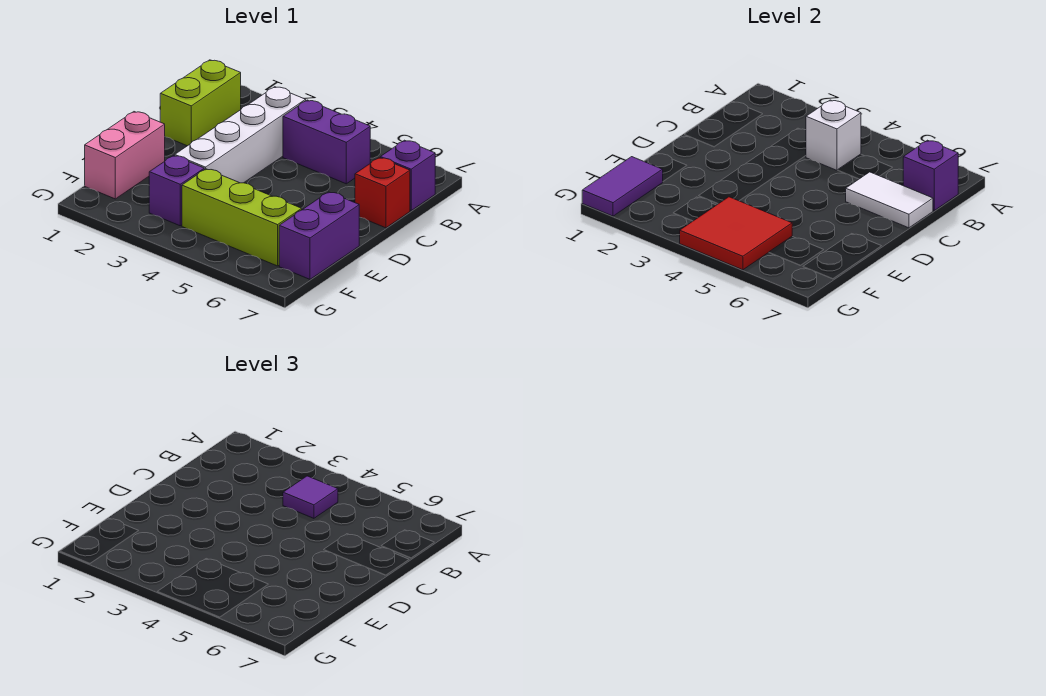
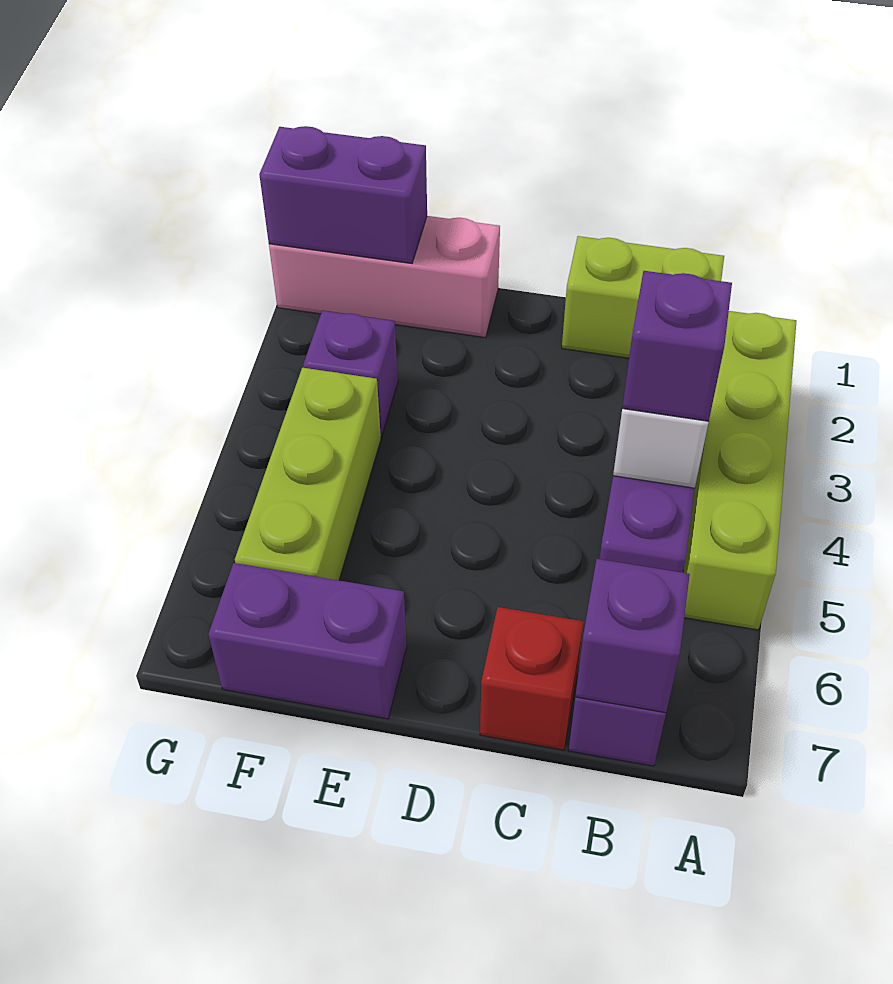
none -> lime brick A2:A5 level 1
white brick B3:E3 level 1 -> none
purple tile B4 level 3 -> purple brick B4 level 3
white tile C6:C7 level 2 -> none
pink brick E1:F1 level 1 -> pink brick E1:G1 level 1
purple tile F1:G1 level 2 -> purple brick F1:G1 level 2
red tile F4:G5 level 2 -> none

